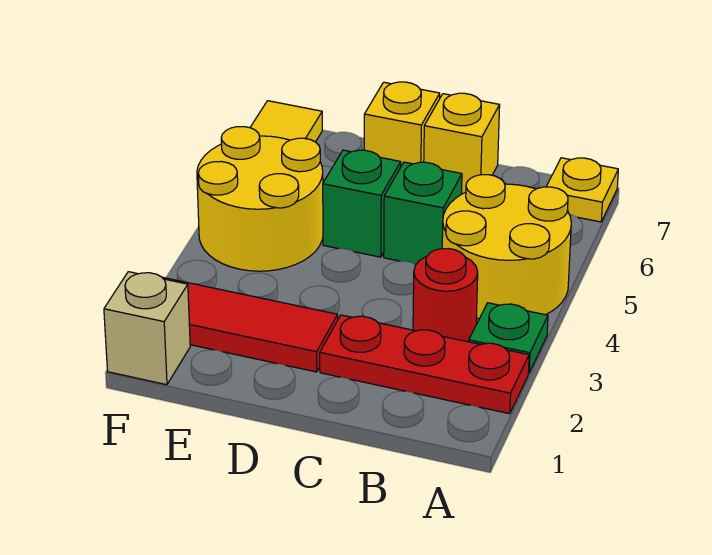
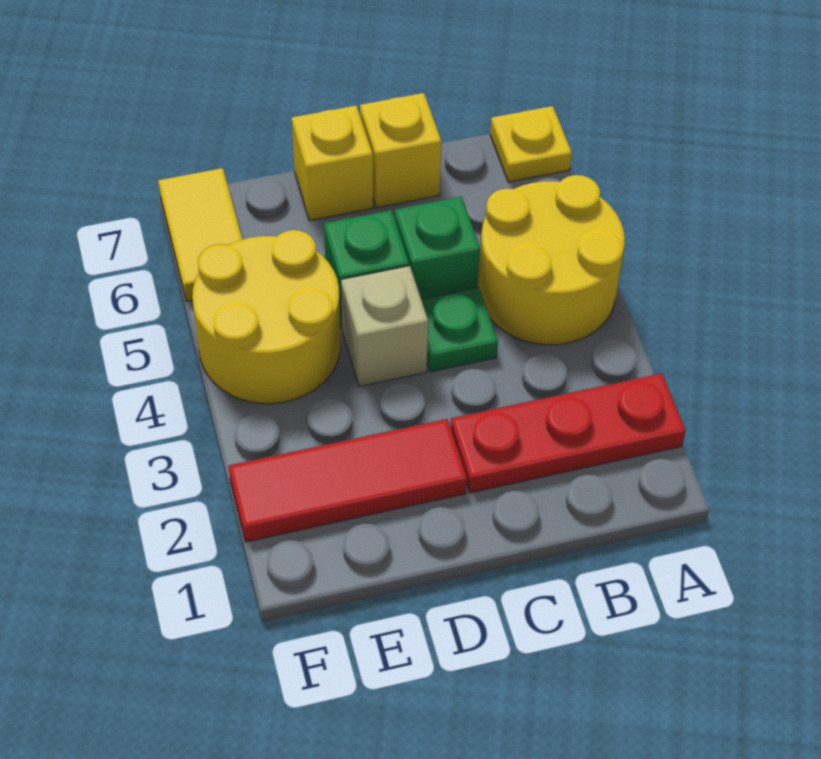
green plate A3 level 1 -> green plate C4 level 1
red round brick B3 level 1 -> none
tan brick F1 level 1 -> tan brick D4 level 1

